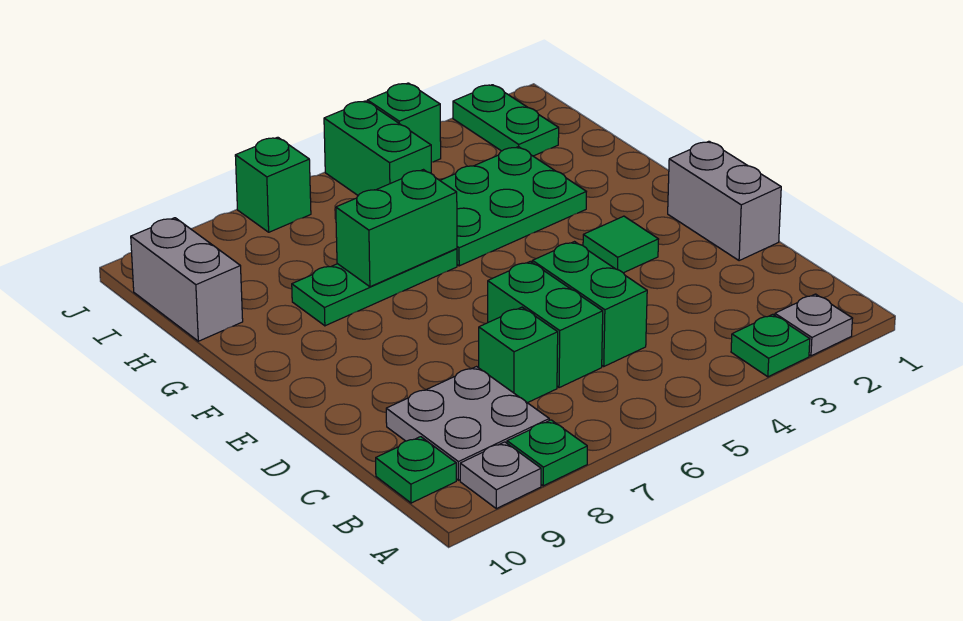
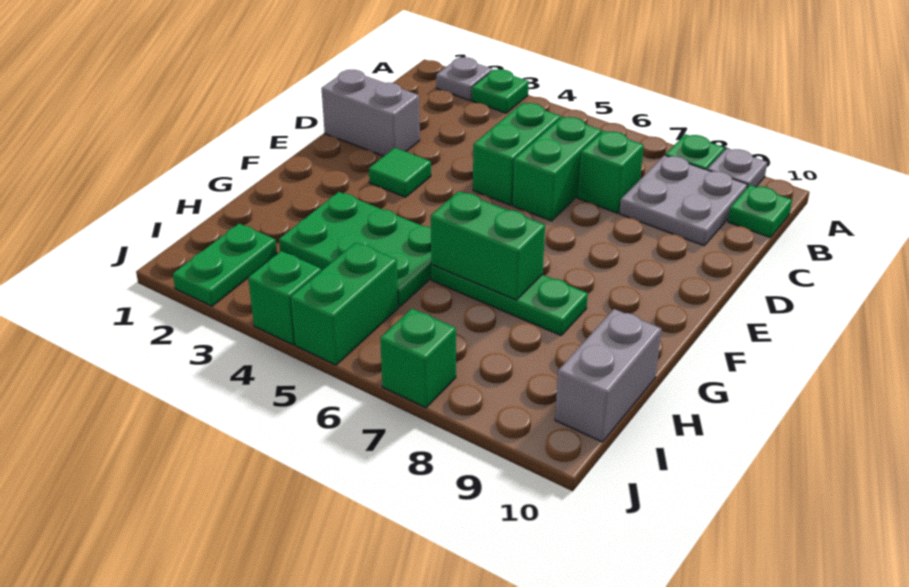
grey brick D1:E1 level 1 -> grey brick D1:D2 level 1

